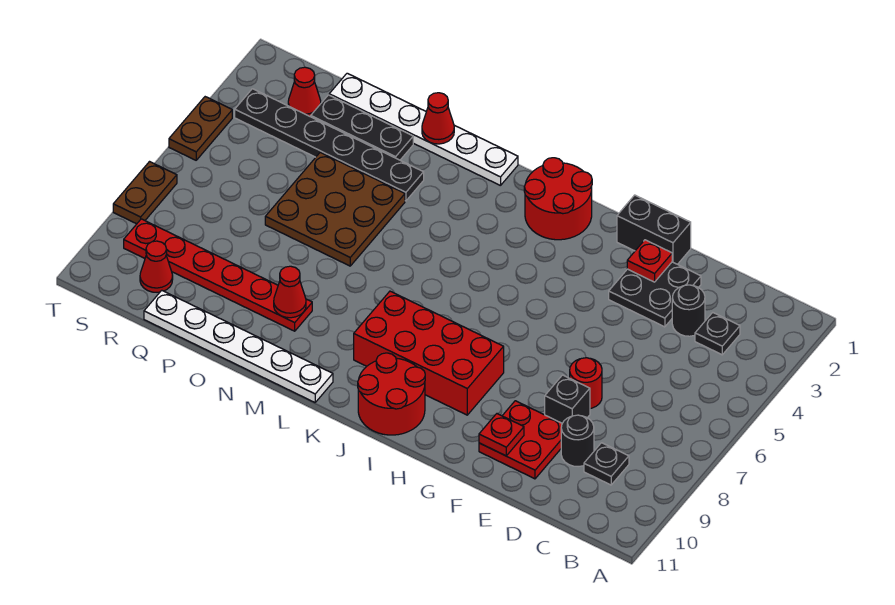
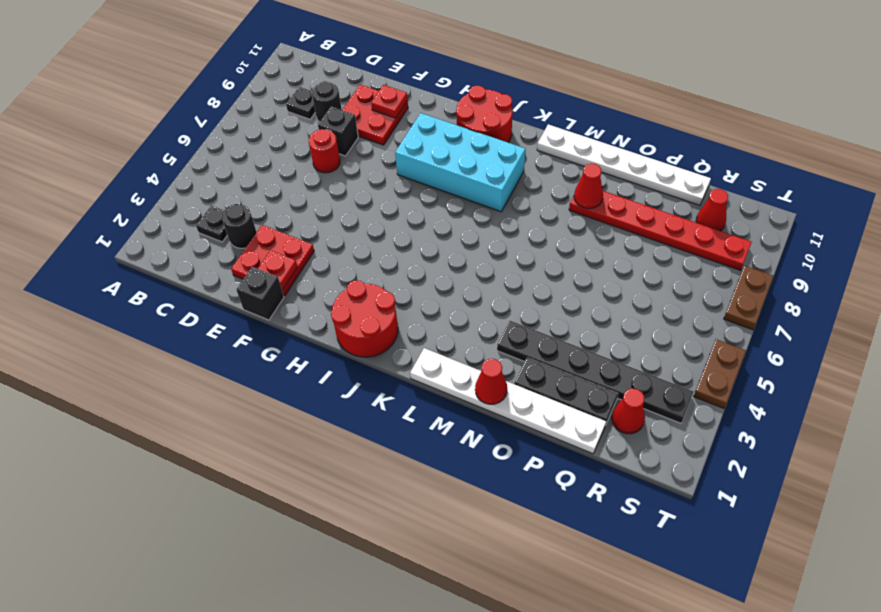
black plate E2:F3 level 1 -> red plate E2:F3 level 1
black brick F1:G1 level 1 -> black brick F1 level 1
red brick H8:K9 level 1 -> cyan brick H8:K9 level 1
brown plate N4:P6 level 1 -> none

